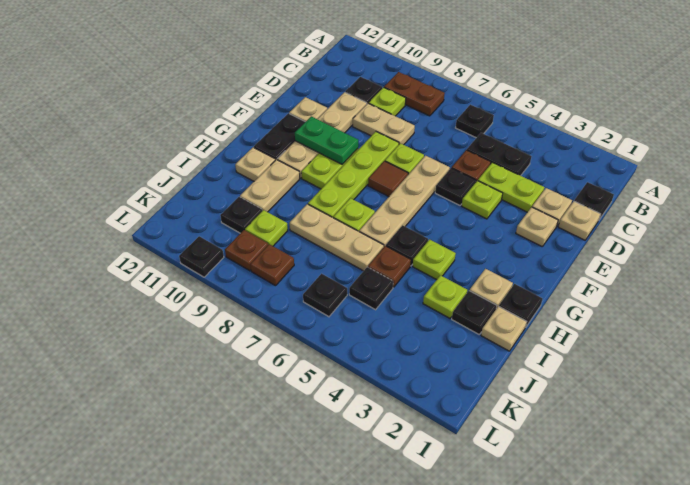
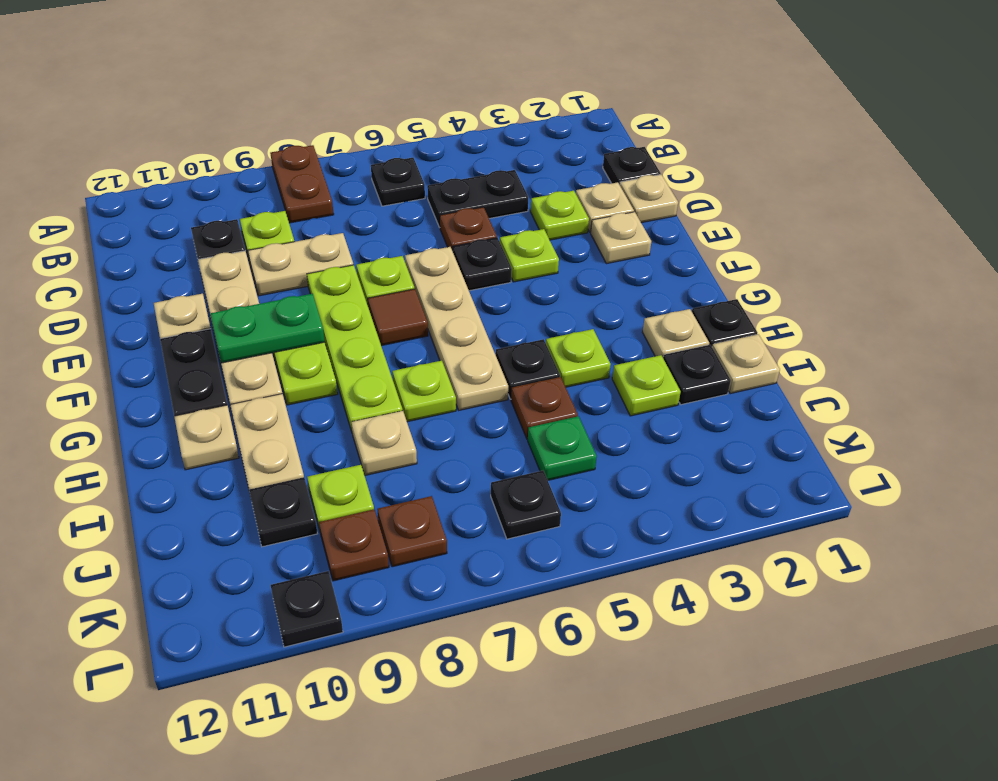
brown plate B8:B9 level 1 -> brown plate A8:B8 level 1
lime plate D3:D4 level 1 -> lime plate D3 level 1
tan plate I6:I8 level 1 -> tan plate I8 level 1
black plate J5 level 1 -> green plate J5 level 1

